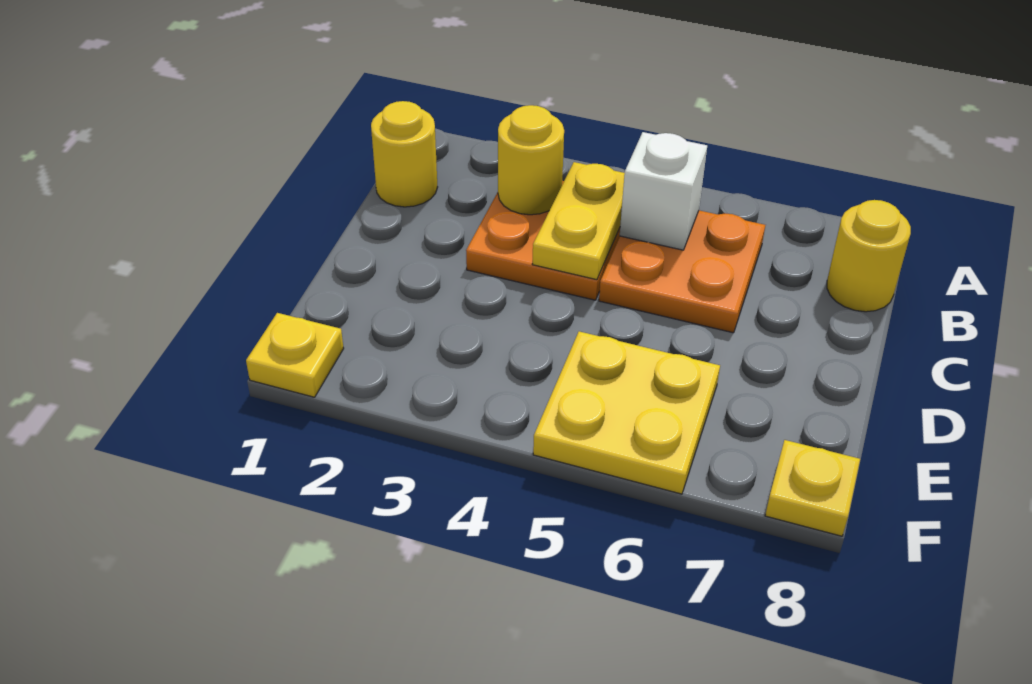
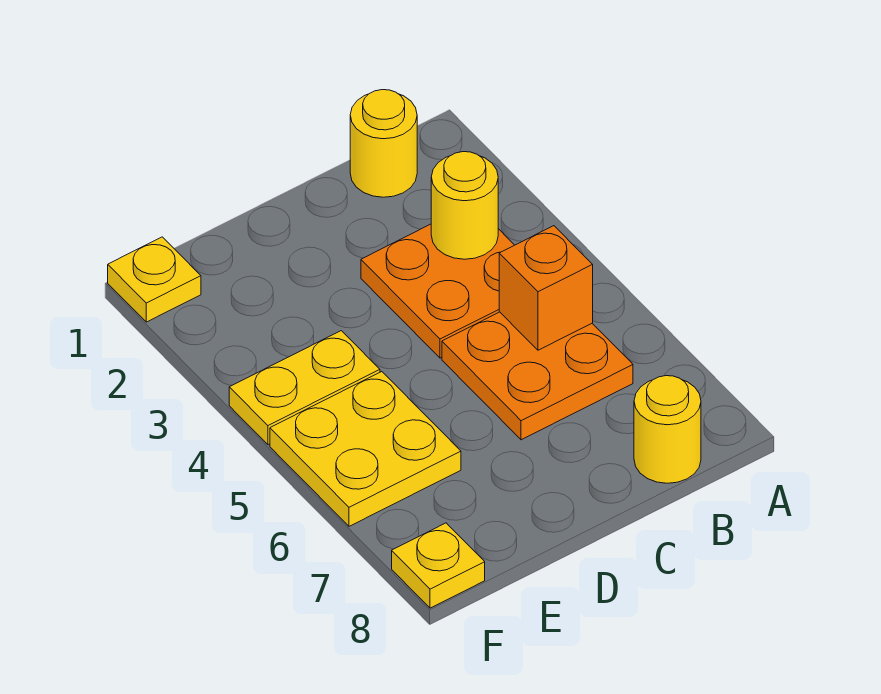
yellow plate B4:C4 level 2 -> yellow plate E4:F4 level 1
white brick B5 level 2 -> orange brick B5 level 2

